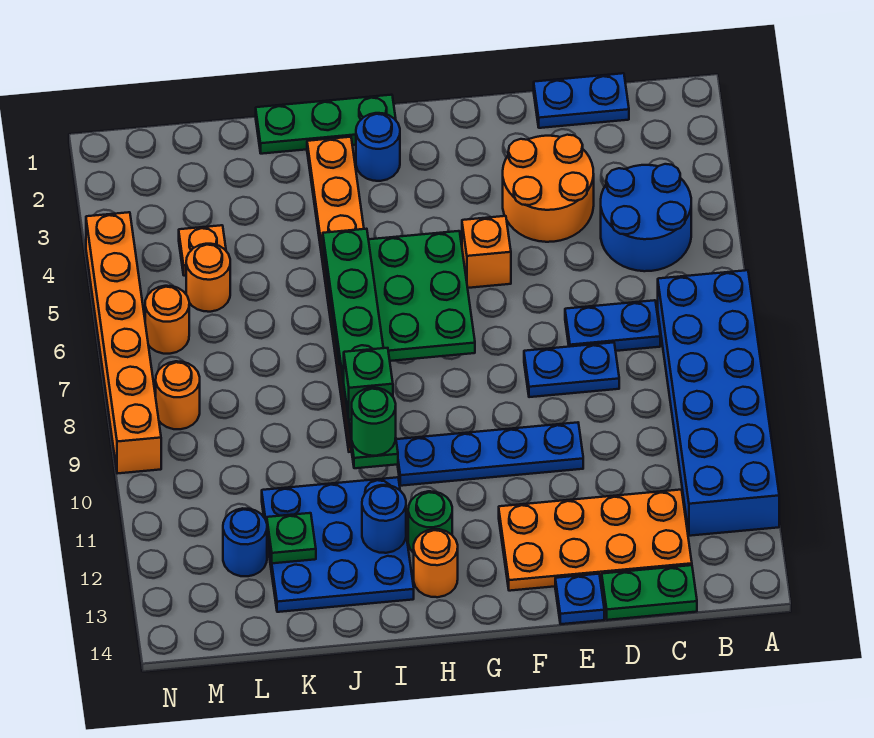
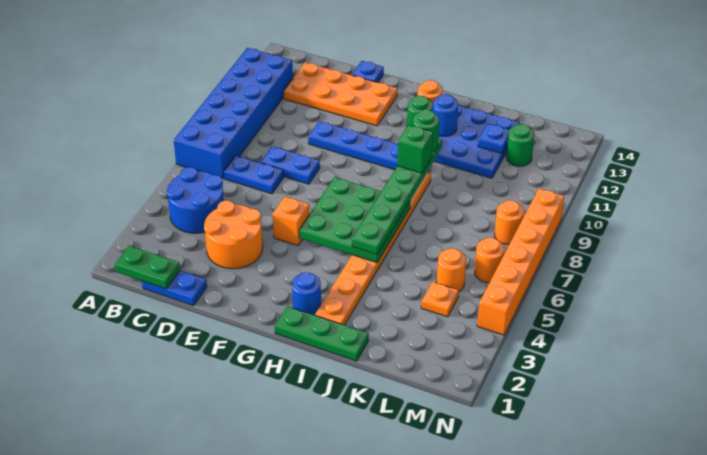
green plate C14:D14 level 1 -> green plate B1:C1 level 2
green plate K12 level 2 -> blue plate K12 level 2
blue round brick L12 level 1 -> green round brick L12 level 1

